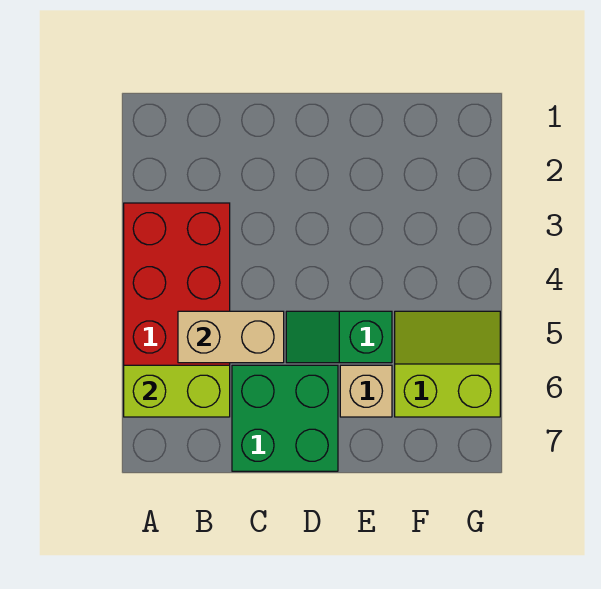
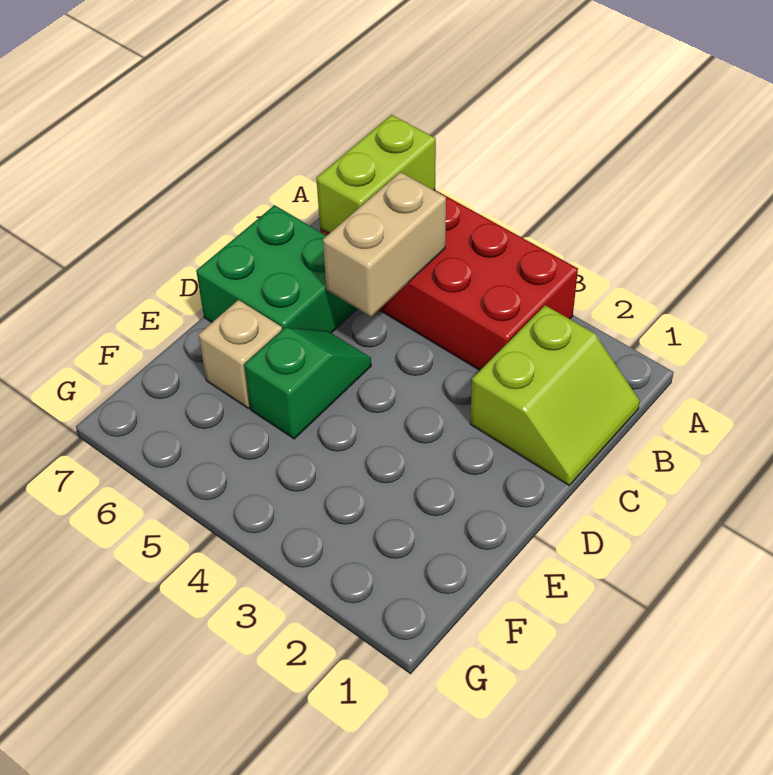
lime slope F5:G6 level 1 top 6 -> lime slope B1:C2 level 1 top 2

